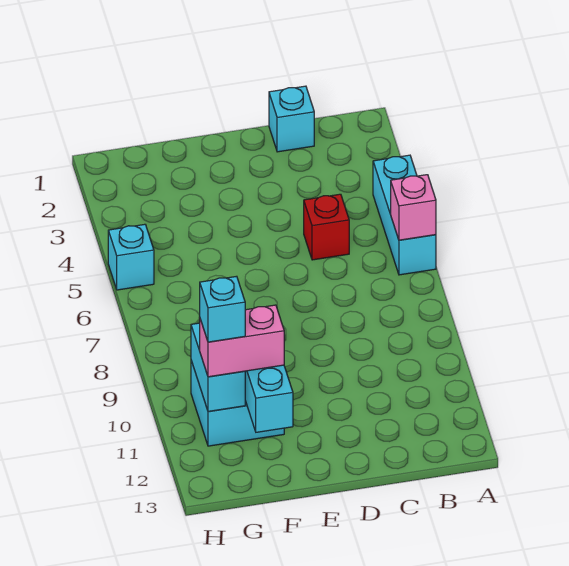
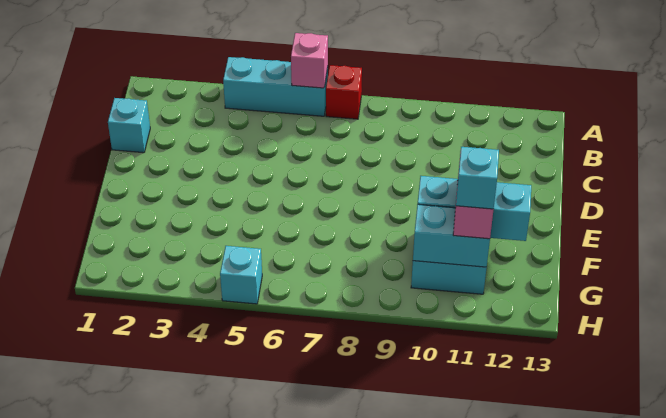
red brick C5 level 1 -> red brick A7 level 1

